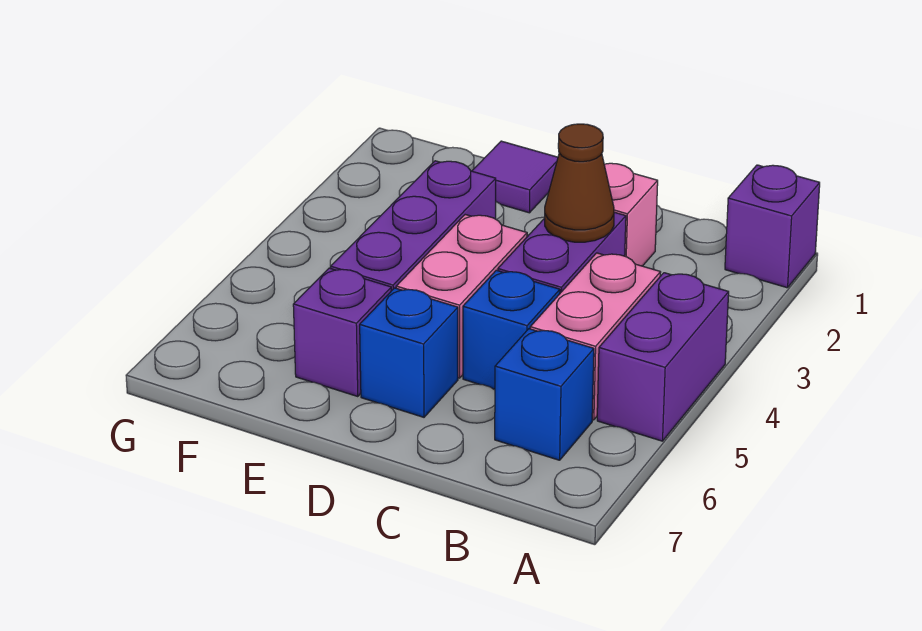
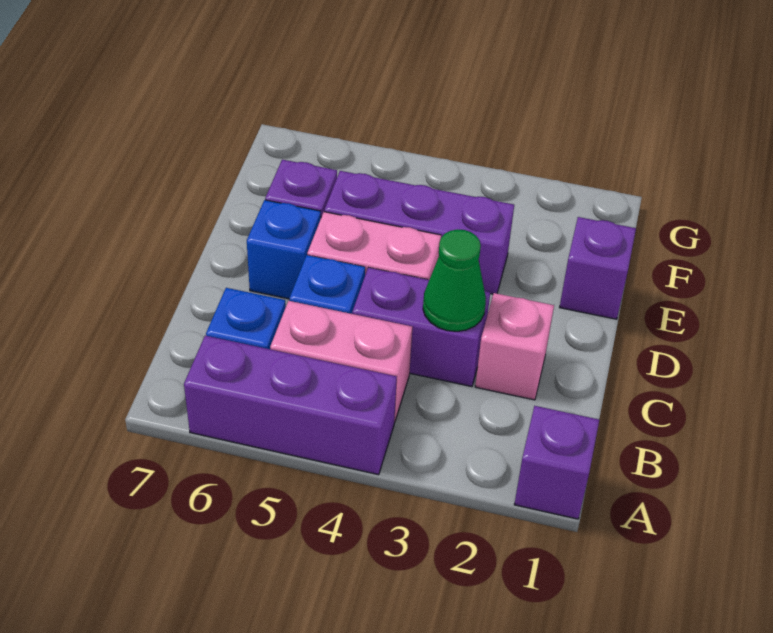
purple brick A4:A5 level 1 -> purple brick A4:A6 level 1
brown cone C3 level 2 -> green cone C3 level 2
purple tile E1 level 1 -> purple brick E1 level 1

